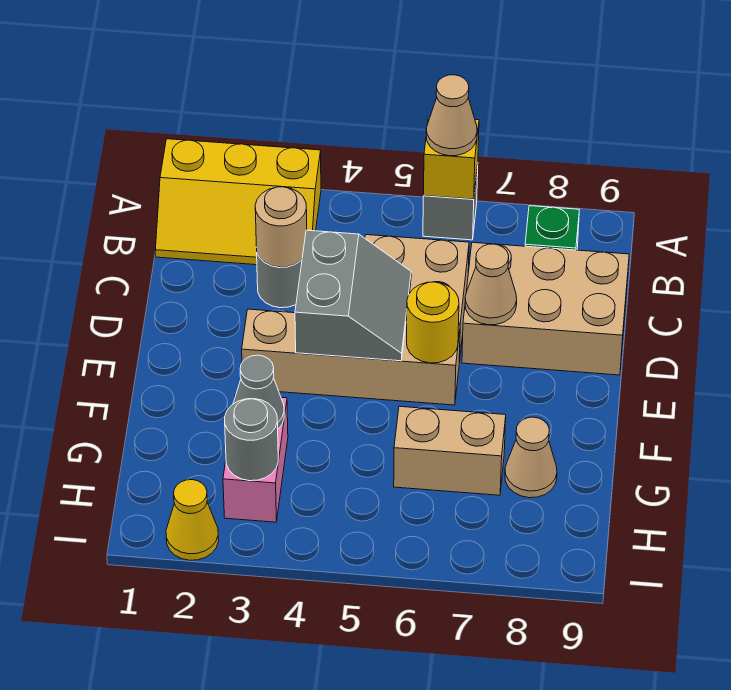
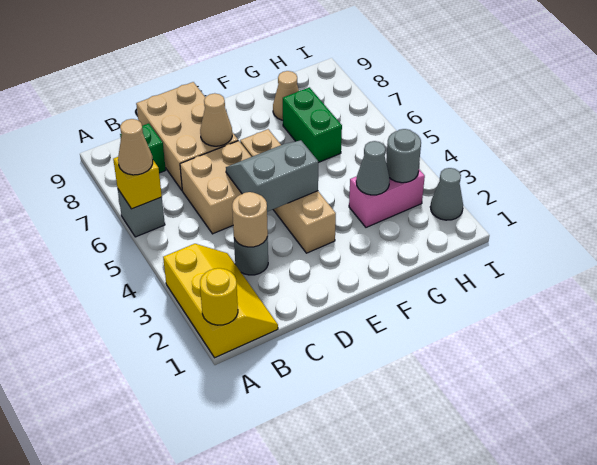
yellow round brick E6 level 2 -> yellow round brick A1 level 2
tan brick G6:G7 level 1 -> green brick G6:G7 level 1
yellow cone I2 level 1 -> grey cone I2 level 1

